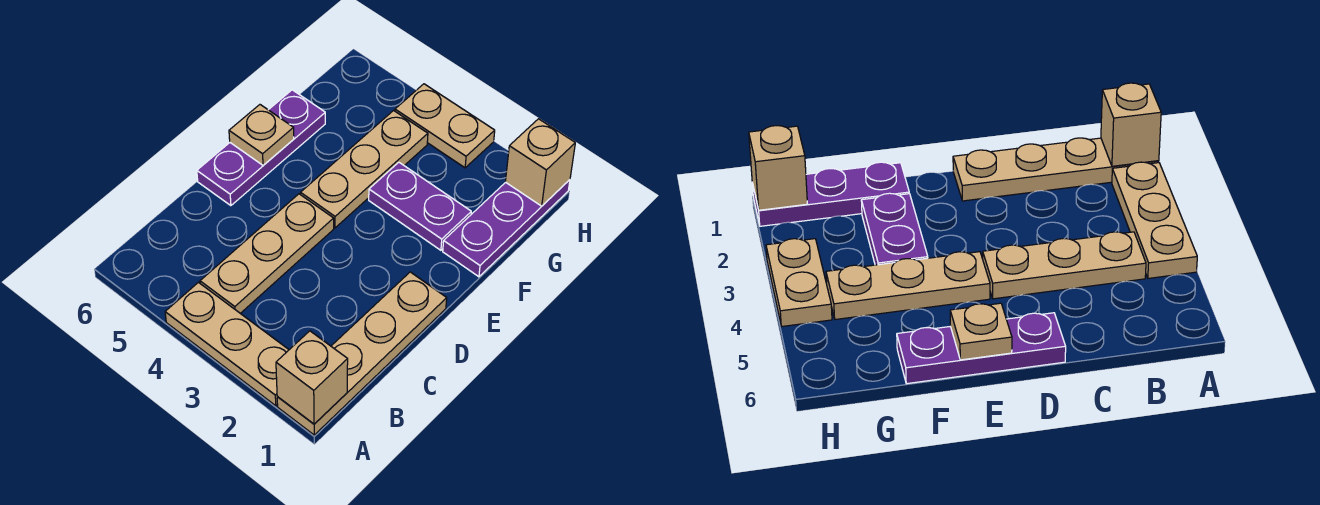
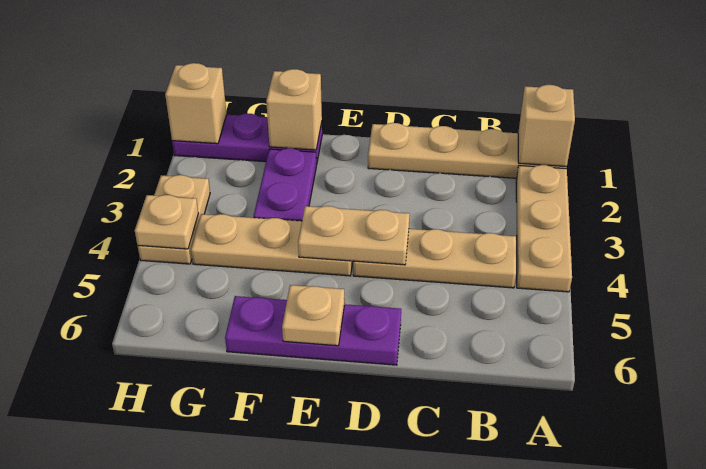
none -> tan plate D4:E4 level 2
none -> tan brick F1 level 2
none -> tan plate H4 level 2

